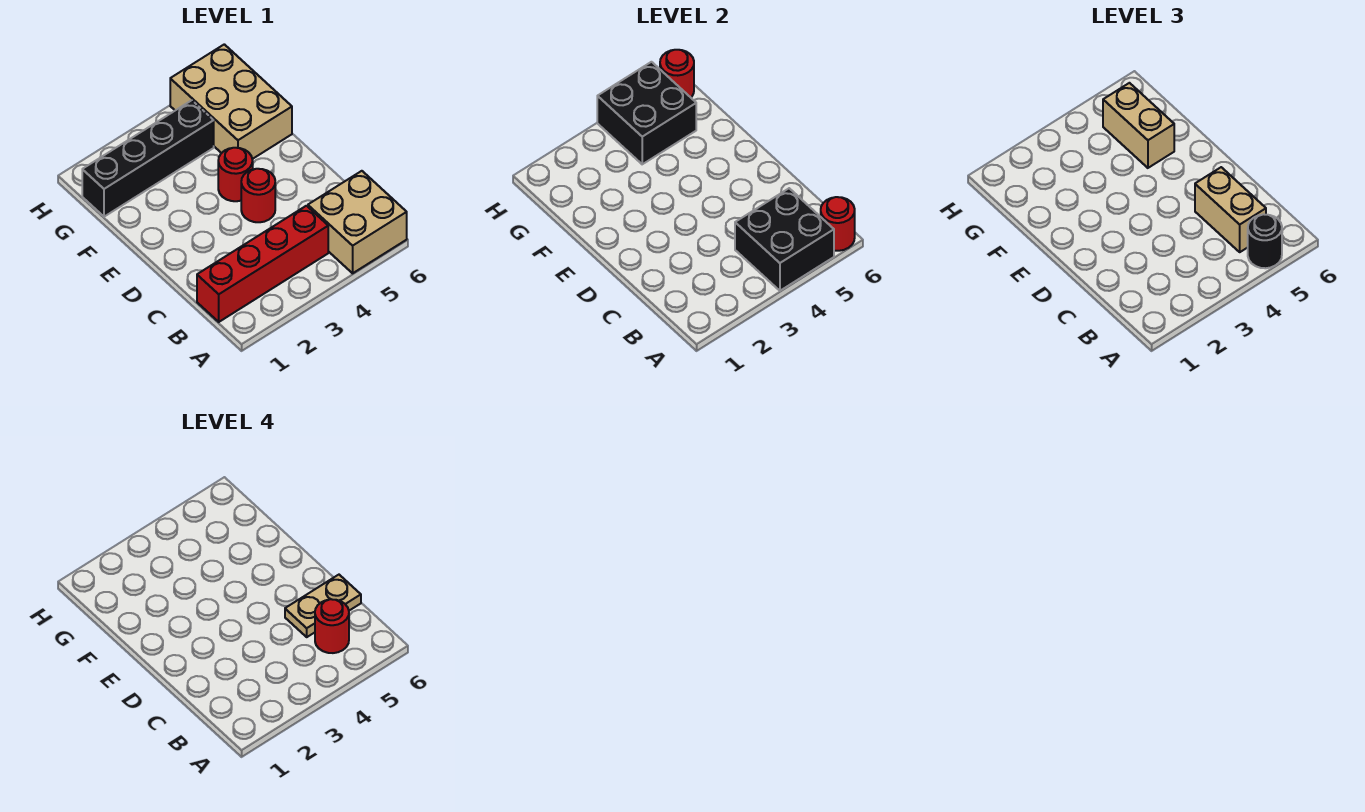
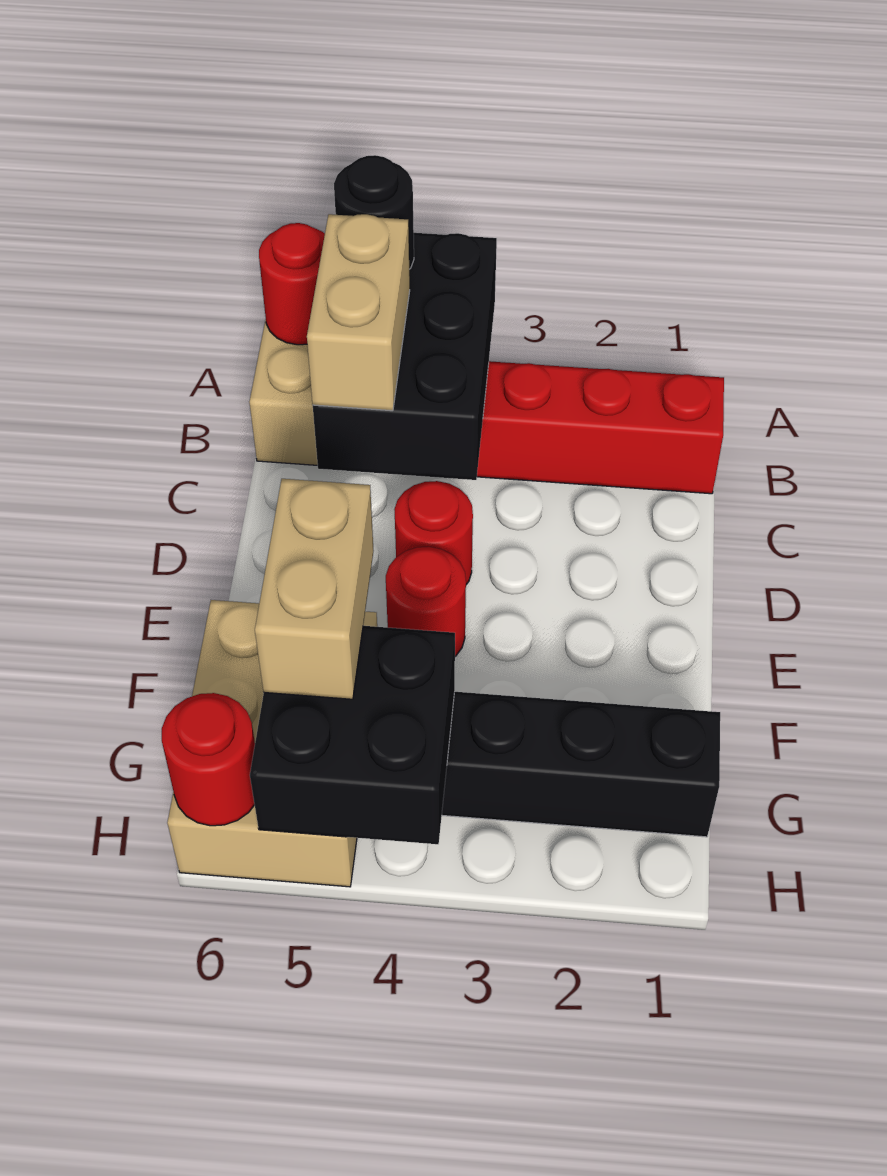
black brick A4:B5 level 2 -> black brick A4:C5 level 2
red round brick B5 level 4 -> none
tan plate C5:C6 level 4 -> none

